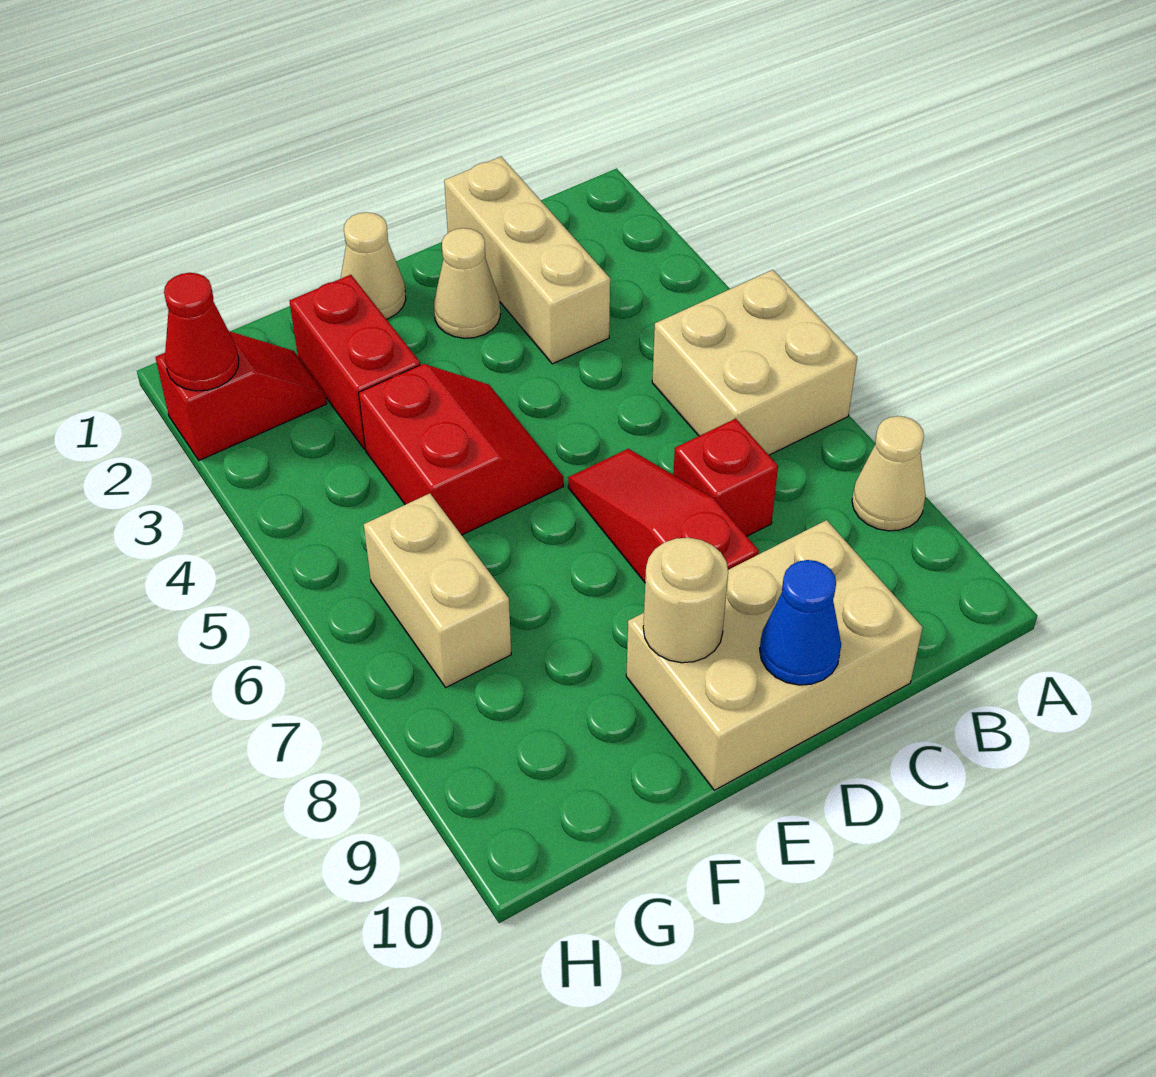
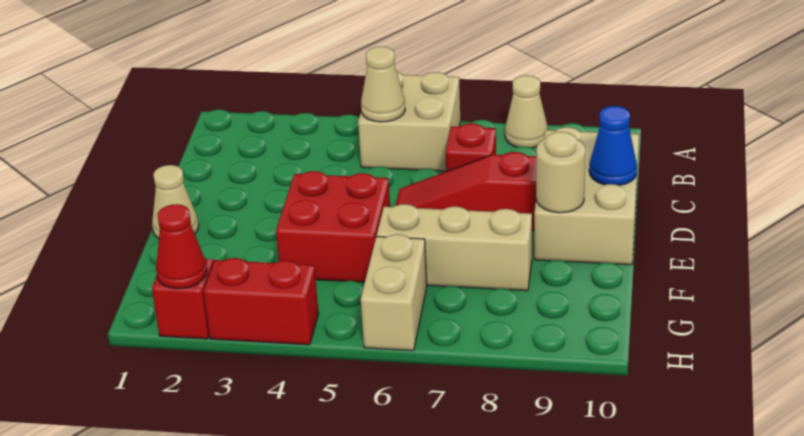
tan brick C1:C3 level 1 -> tan brick F6:F8 level 1
tan cone D2 level 1 -> tan cone B5 level 2
red slope E4:F5 level 1 top F -> red brick E4:F5 level 1
red brick F2:F3 level 1 -> red brick H3:H4 level 1
tan brick G6:G7 level 1 -> tan brick G6:H6 level 1

